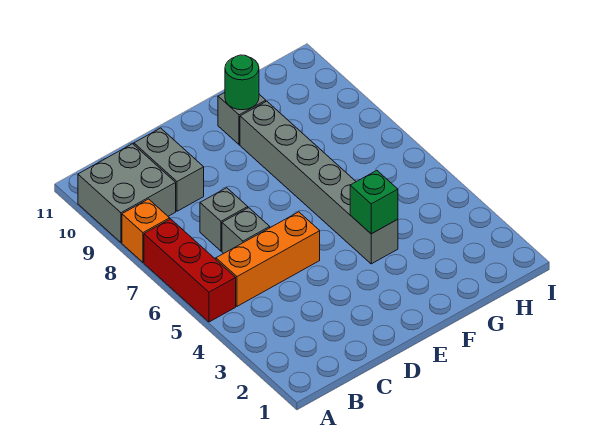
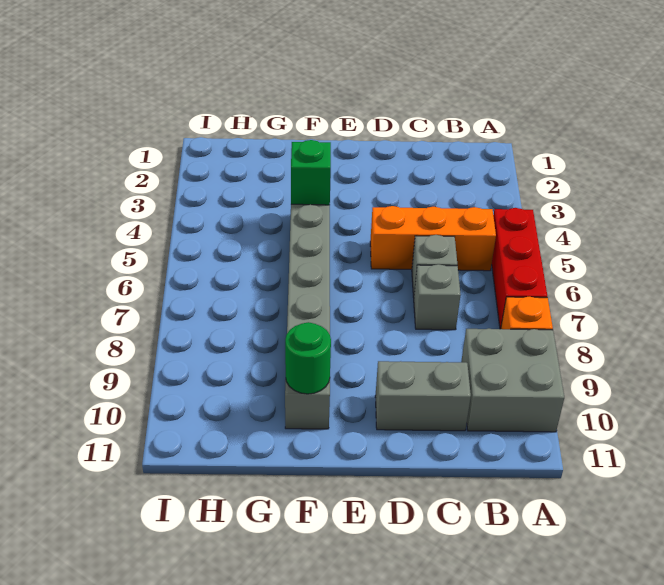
grey brick C9:C10 level 1 -> grey brick C10:D10 level 1

